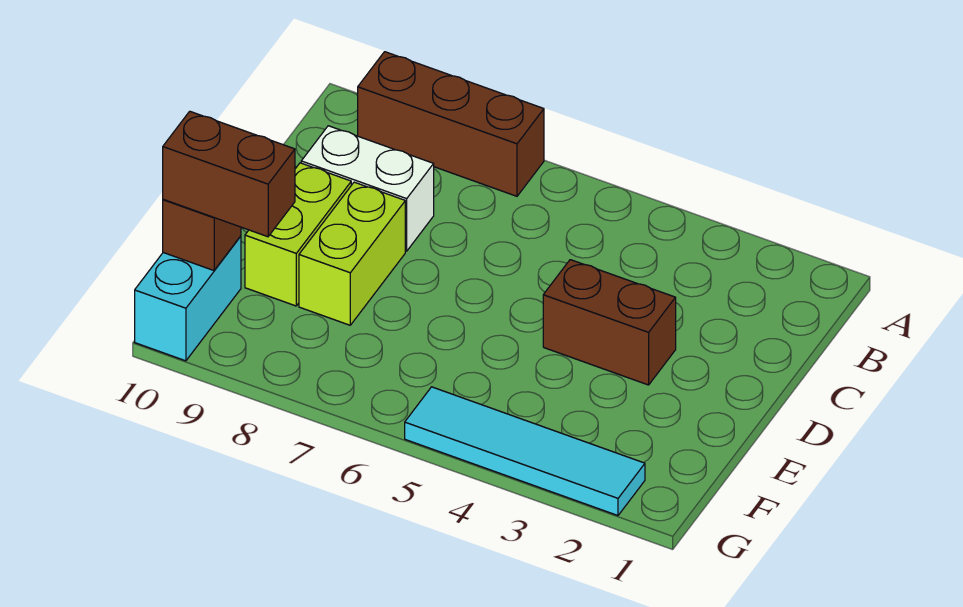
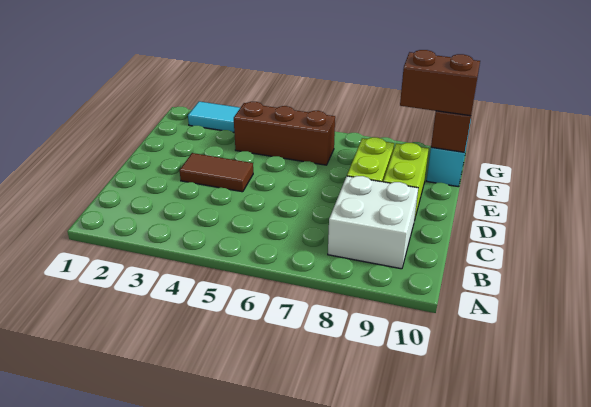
brown brick A7:A9 level 1 -> brown brick F4:F6 level 1
white brick C8:C9 level 1 -> white brick B8:C9 level 1
brown brick D3:D4 level 1 -> brown tile D3:D4 level 1

